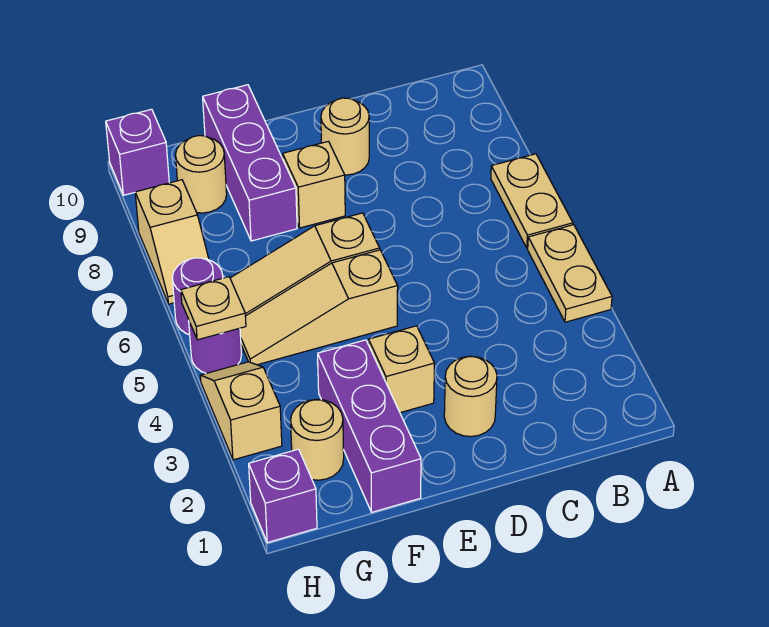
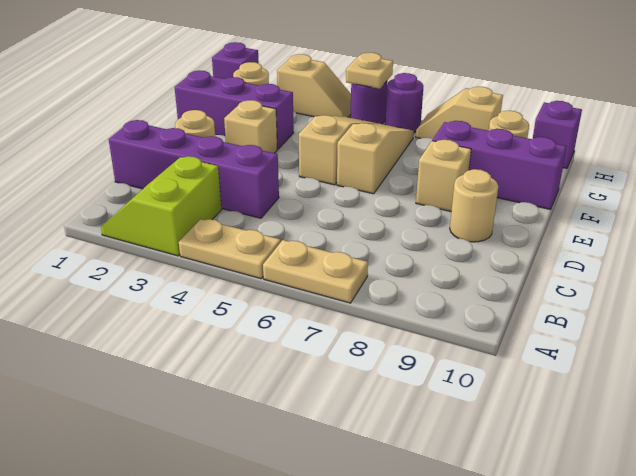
none -> lime slope A2:B3 level 1 top 3
none -> purple brick C1:C4 level 1

